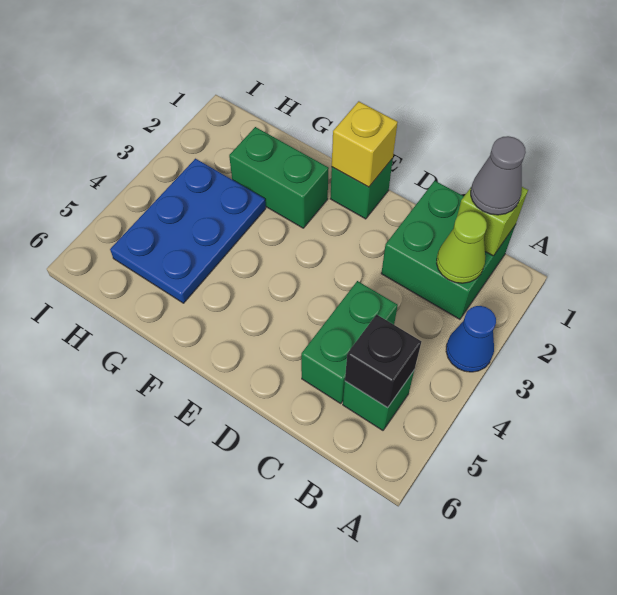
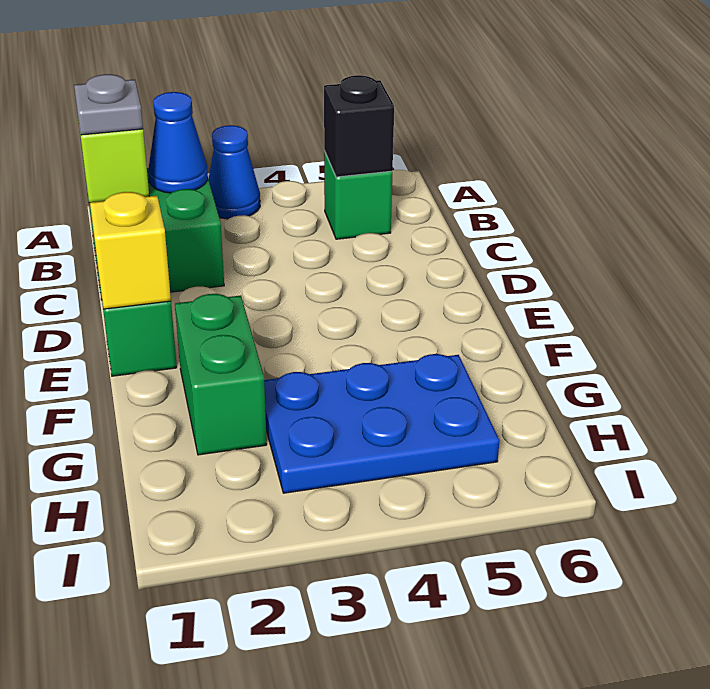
grey cone B1 level 3 -> grey plate B1 level 3
lime cone B2 level 2 -> blue cone B2 level 2
green brick C4:C5 level 1 -> none

